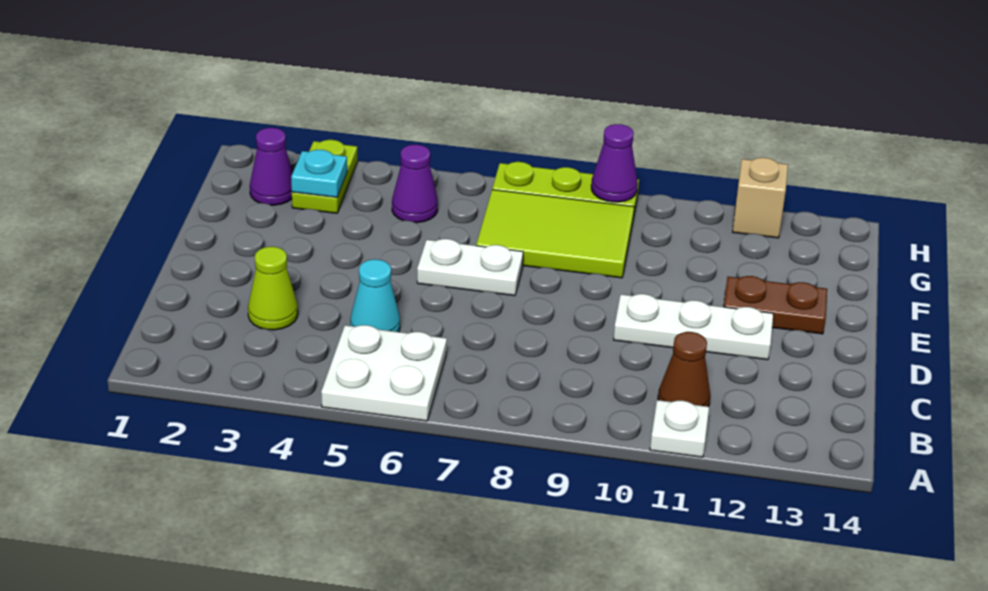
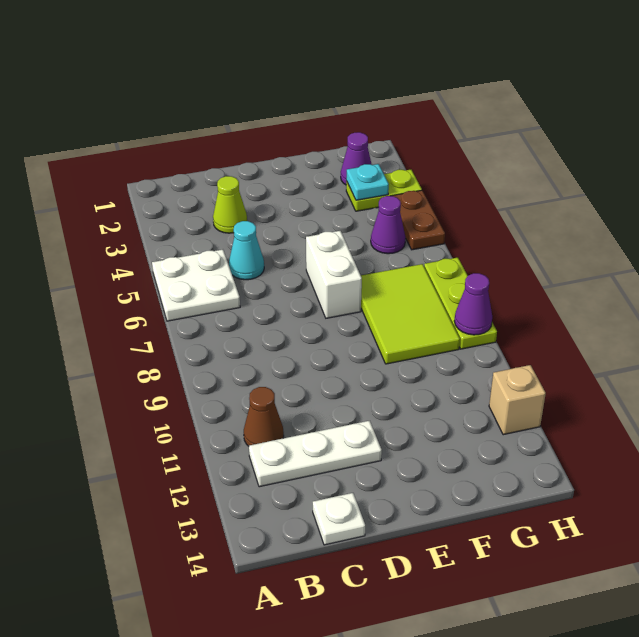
white plate A11 level 1 -> white plate C14 level 1
white plate D10:D12 level 1 -> white plate B12:D12 level 1
white plate E6:E7 level 1 -> white brick E6:E7 level 1
brown plate E12:E13 level 1 -> brown plate H4:H5 level 1

